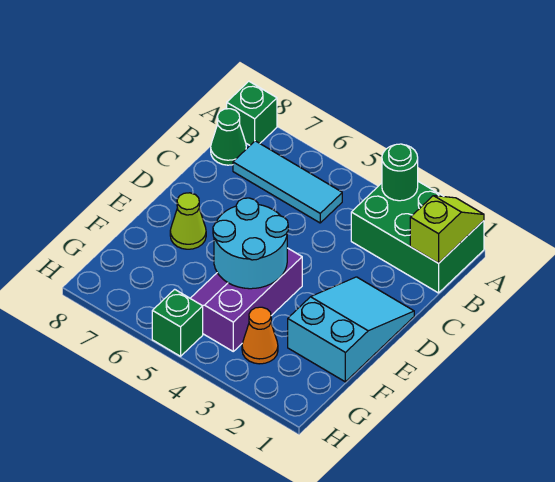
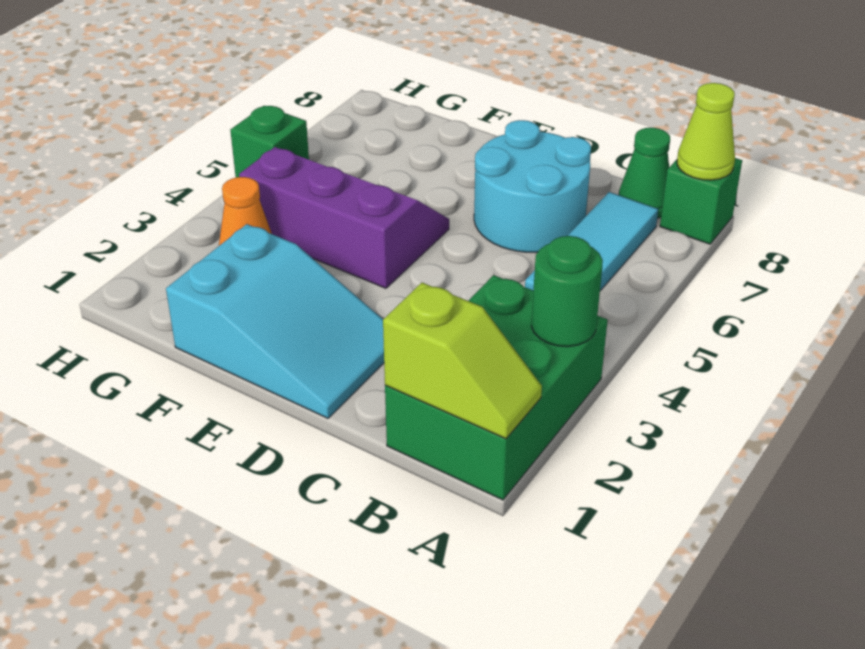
cyan round brick E4:F5 level 2 -> cyan round brick C6:D7 level 1
lime cone E7 level 1 -> lime cone A8 level 2

